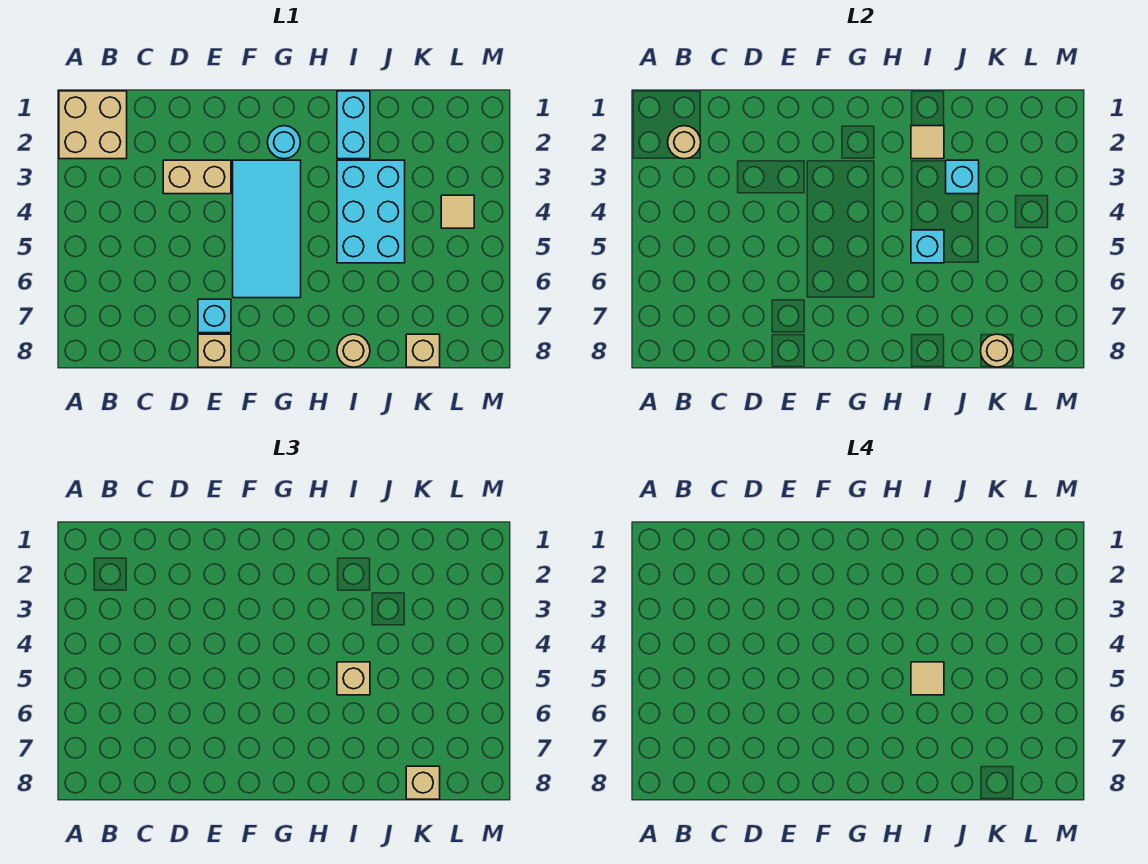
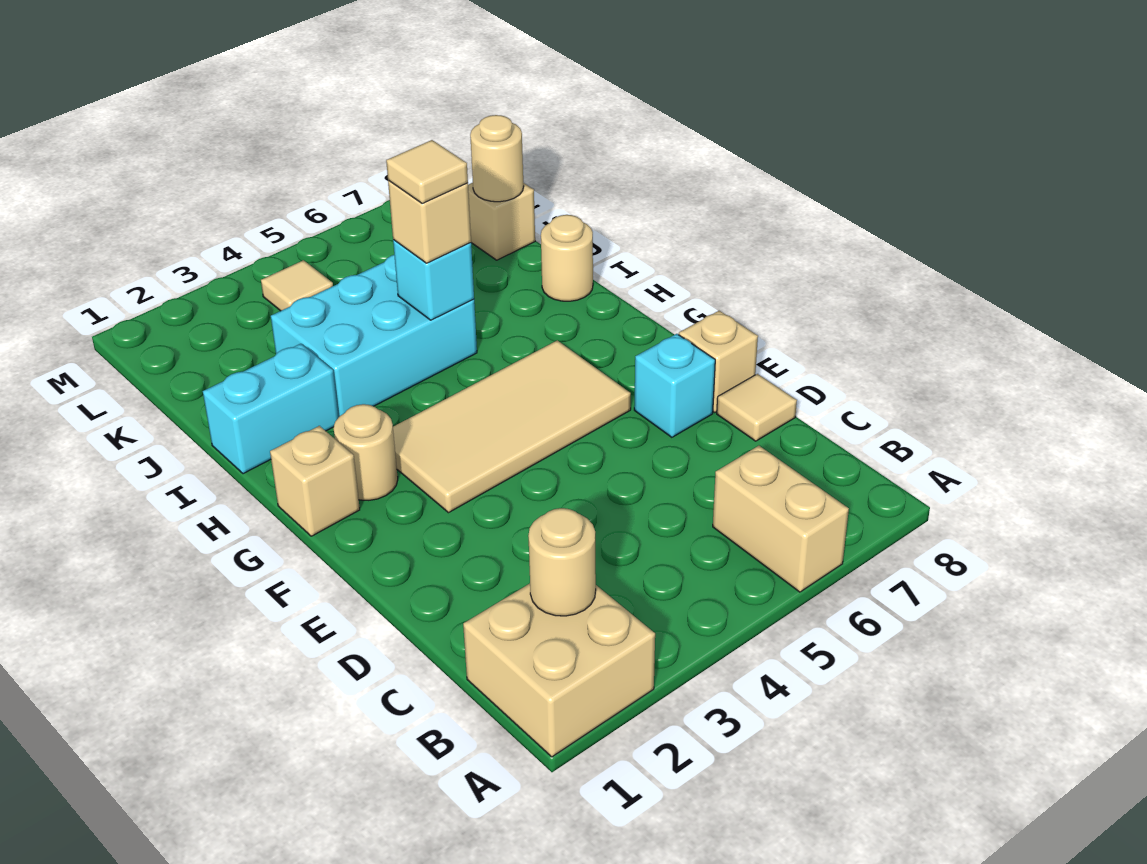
tan brick D3:E3 level 1 -> tan brick A6:B6 level 1
cyan tile F3:G6 level 1 -> tan tile F3:G6 level 1
cyan round brick G2 level 1 -> tan round brick G2 level 1
tan tile I2 level 2 -> tan tile D8 level 1
cyan brick J3 level 2 -> none
tan brick K8 level 3 -> tan brick G1 level 1

